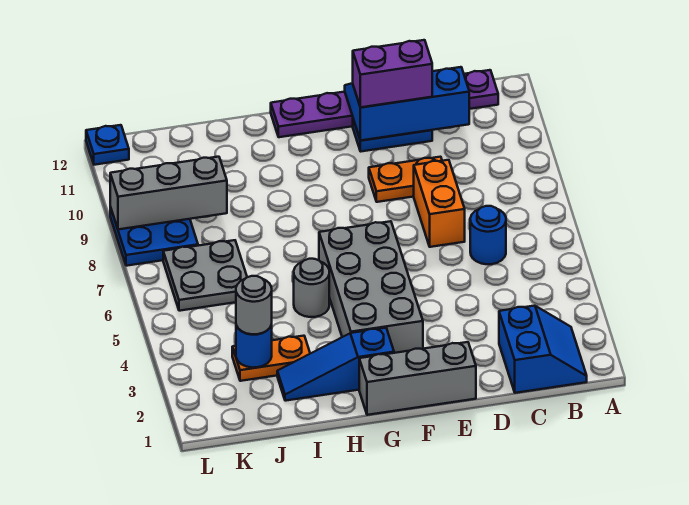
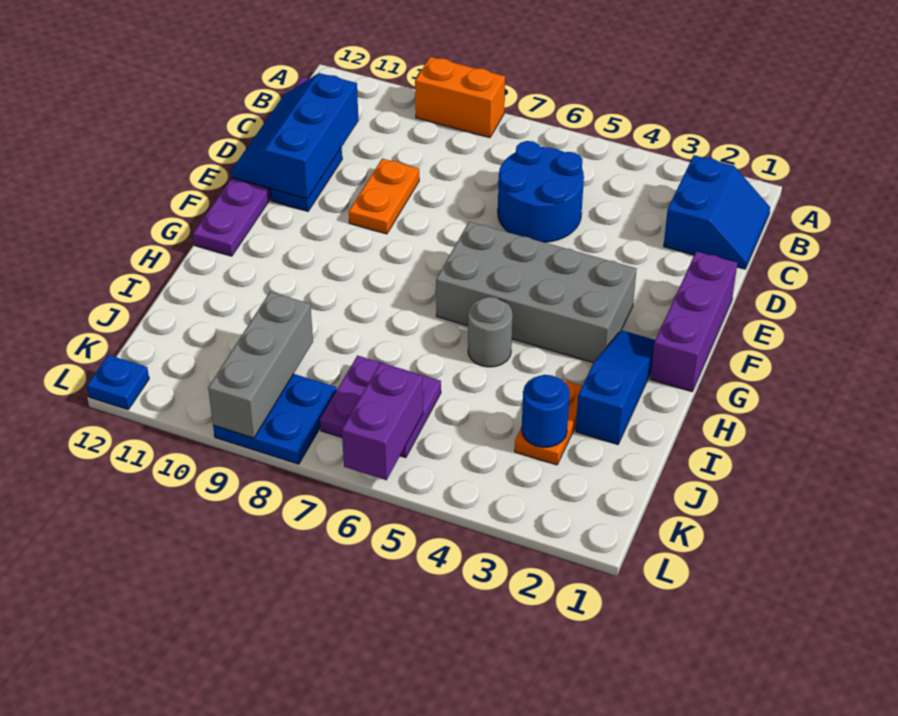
blue slope B1:C2 level 1 top C -> blue slope B1:C2 level 1 top 2
blue round brick C6 level 1 -> blue round brick C5:D6 level 1
orange brick D7:D8 level 1 -> orange brick A8:A9 level 1
purple brick D11:E11 level 3 -> purple brick K6:L6 level 2
grey brick E1:G1 level 1 -> purple brick E1:G1 level 1
blue slope G2:I2 level 1 top G -> blue slope G2:I2 level 1 top I
grey round brick J3 level 3 -> none
grey plate J6:K7 level 1 -> purple plate J6:K7 level 1

